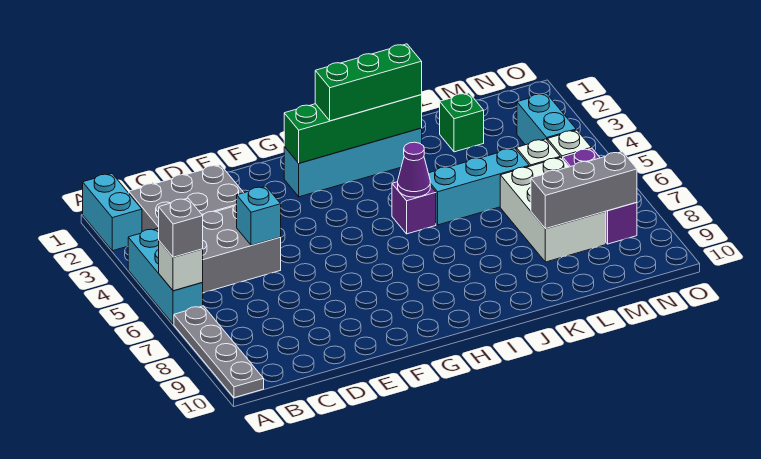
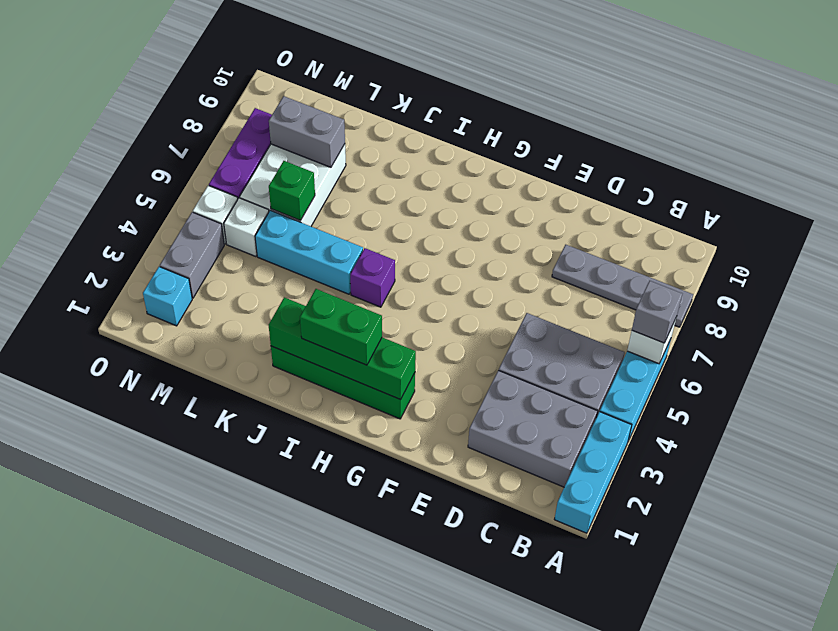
cyan brick A1:A2 level 1 -> cyan brick A1:A3 level 1
grey plate A7:A10 level 1 -> grey plate A8:D8 level 1
cyan brick D5 level 2 -> cyan brick N2 level 1
cyan brick G2:J2 level 1 -> green brick G2:J2 level 1
green brick H2:J2 level 3 -> green brick H2:I2 level 3
purple cone I5 level 2 -> none
green brick L2 level 1 -> green brick L6 level 2
grey brick L8:N8 level 2 -> grey brick L8:M8 level 2
cyan brick N3:N4 level 1 -> grey brick N3:N4 level 1

